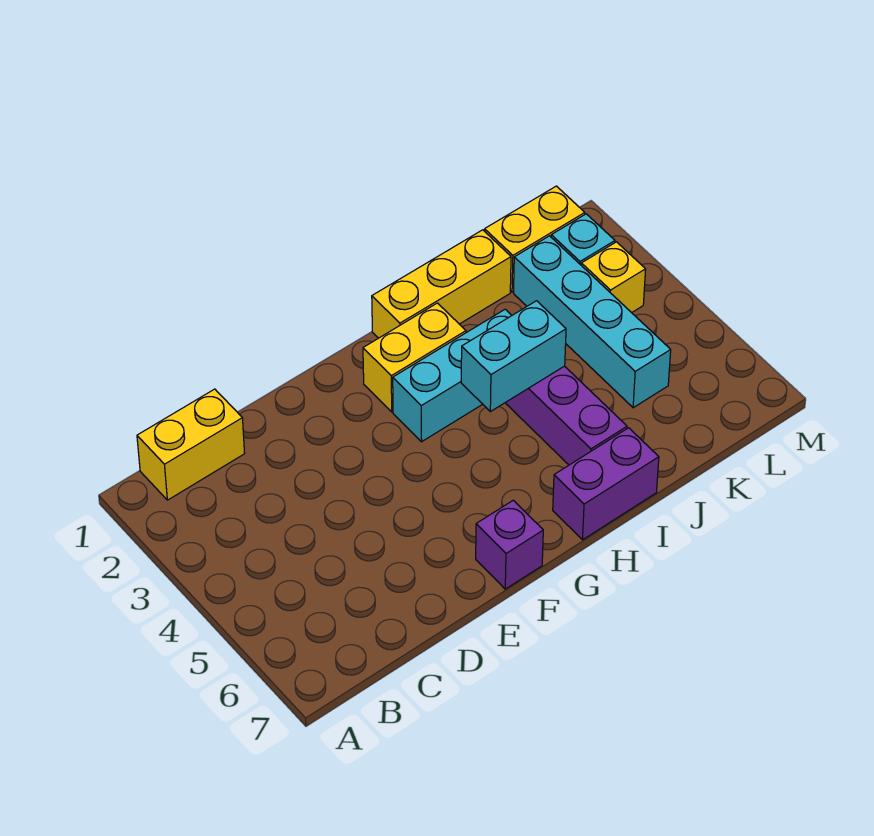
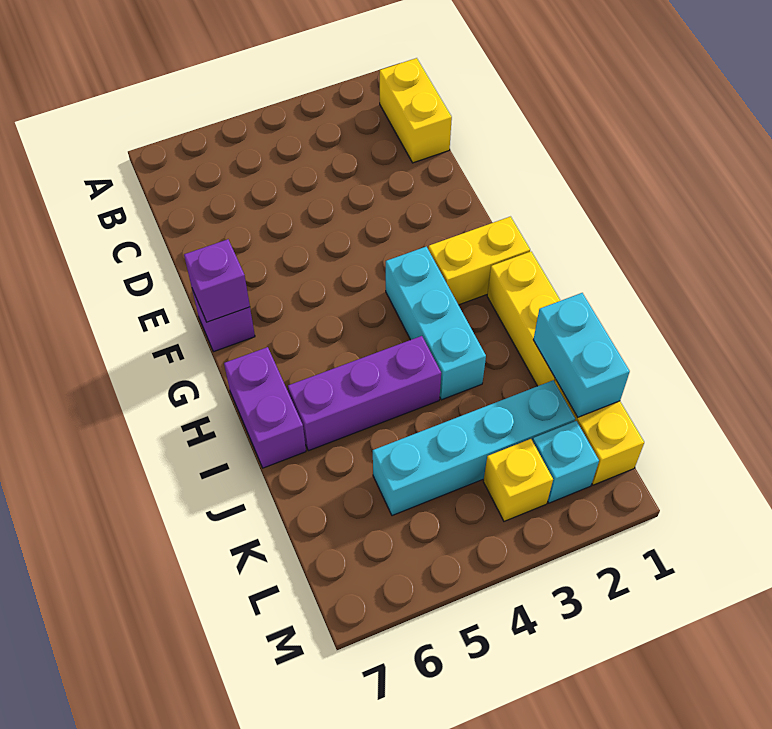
none -> purple brick F7 level 2
yellow brick G2:H2 level 1 -> yellow brick G1:G2 level 1
cyan brick H4:I4 level 2 -> cyan brick J1:K1 level 2

